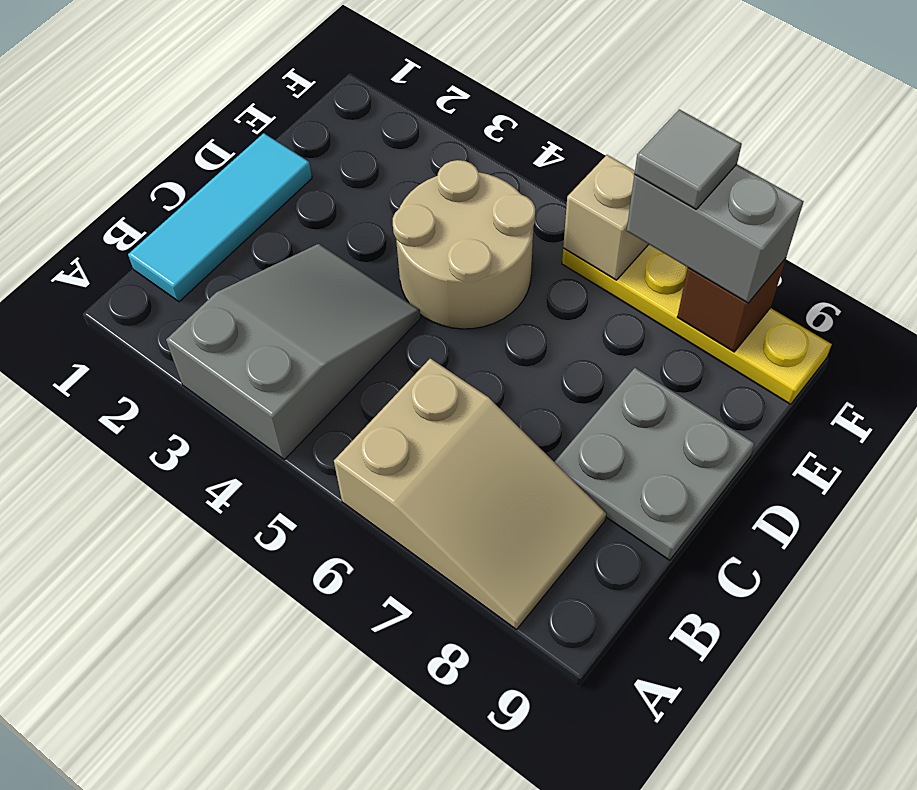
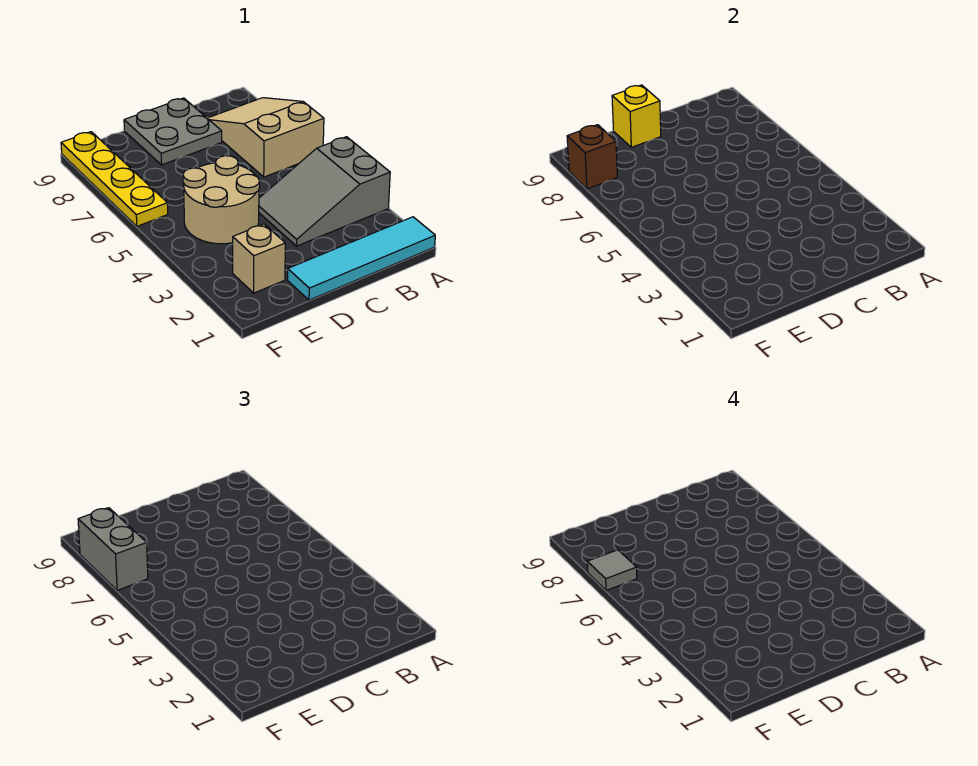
cyan tile B1:D1 level 1 -> cyan tile A1:D1 level 1
none -> yellow brick D9 level 2
tan brick F6 level 2 -> tan brick E2 level 1

